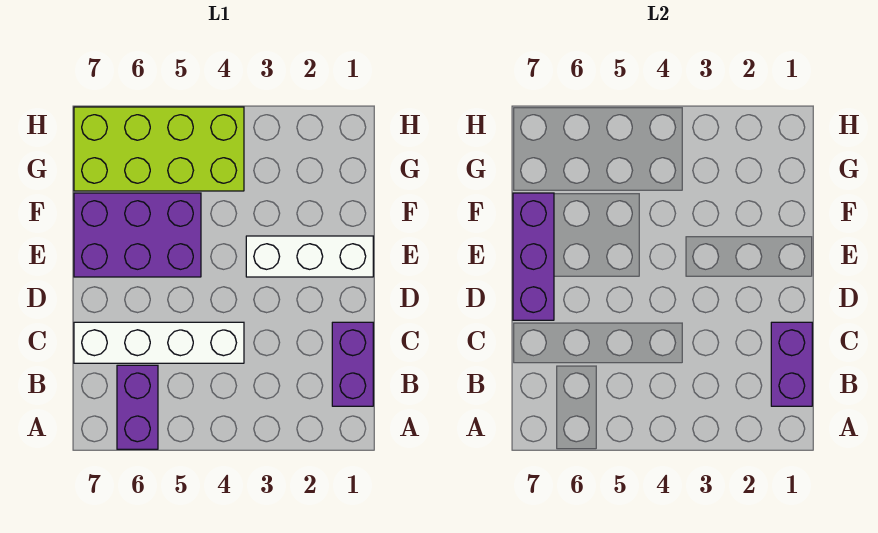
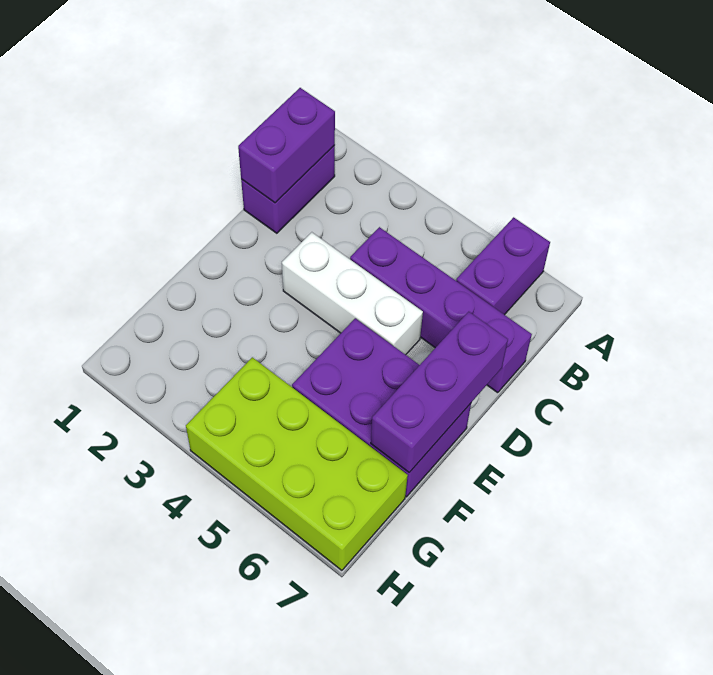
white brick C4:C7 level 1 -> purple brick C4:C7 level 1
white brick E1:E3 level 1 -> white brick D3:D5 level 1

